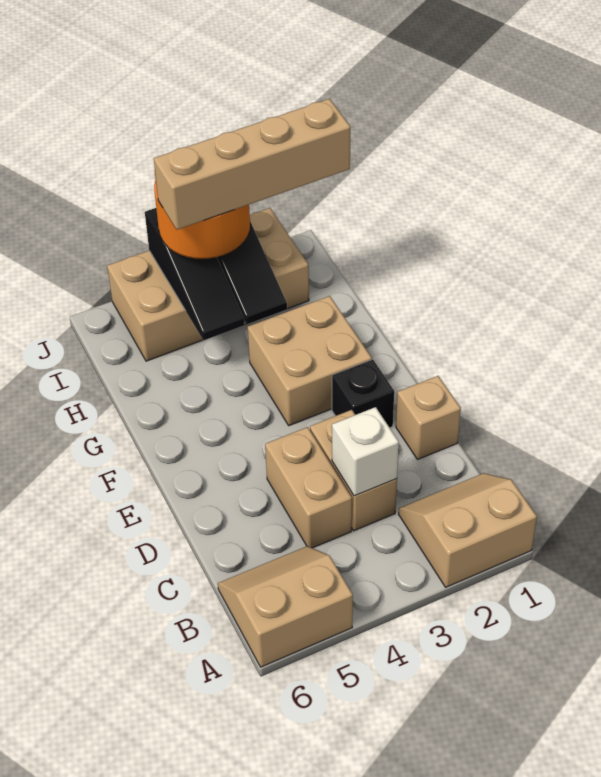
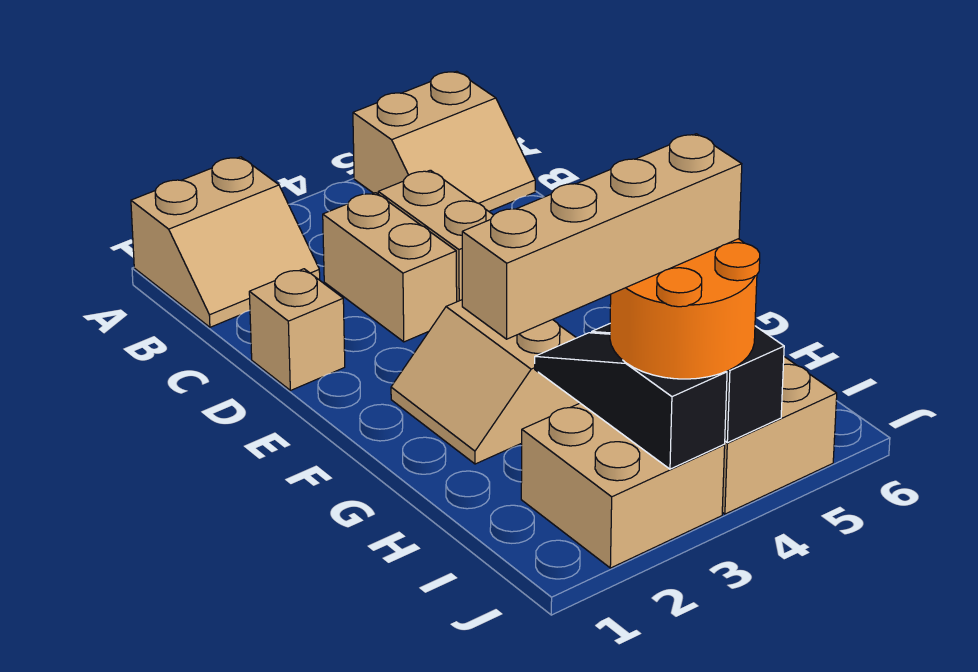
white brick C3 level 2 -> none
black brick E2 level 1 -> none
tan brick F2:G3 level 1 -> tan slope F2:G3 level 1 top 3

